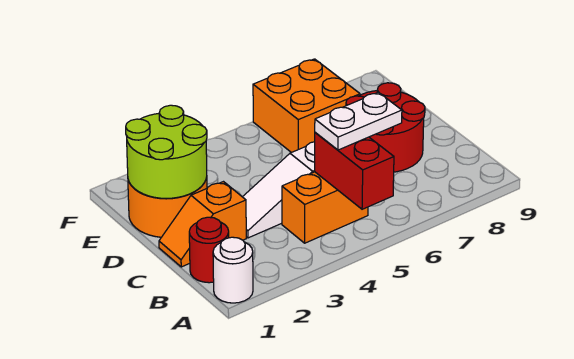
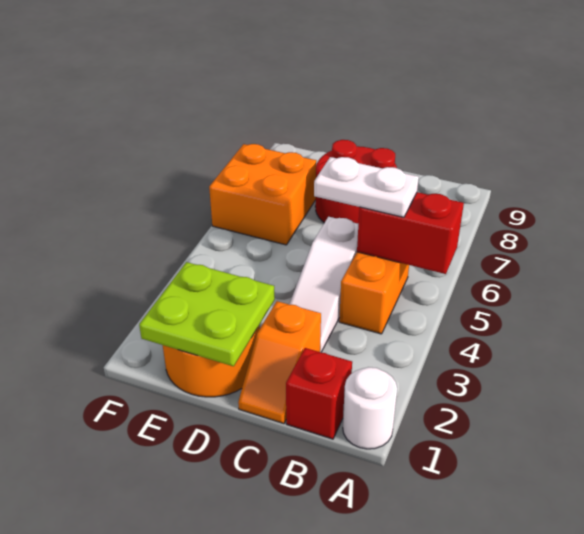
red round brick B1 level 1 -> red brick B1 level 1
white plate B5:B6 level 3 -> white plate B5:C5 level 3
lime round brick D1:E2 level 2 -> lime plate D1:E2 level 2

